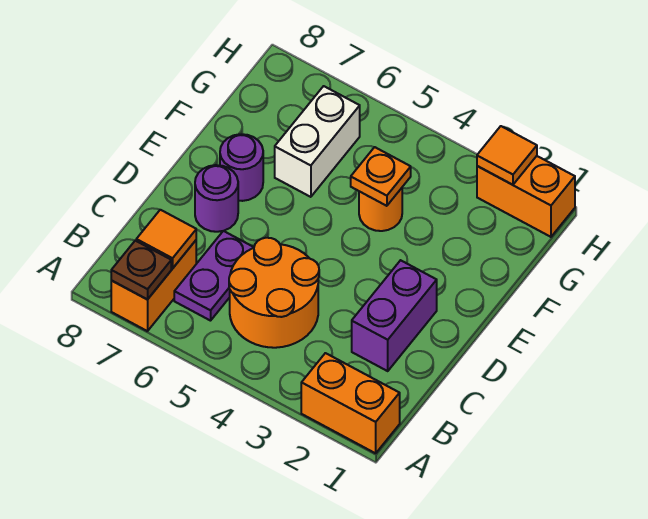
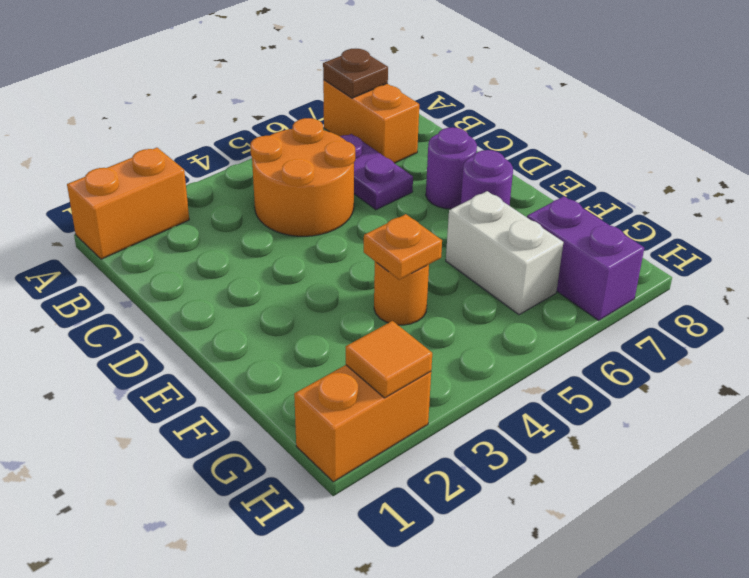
orange tile B7 level 2 -> none
purple brick C2:D2 level 1 -> purple brick G7:H7 level 1

